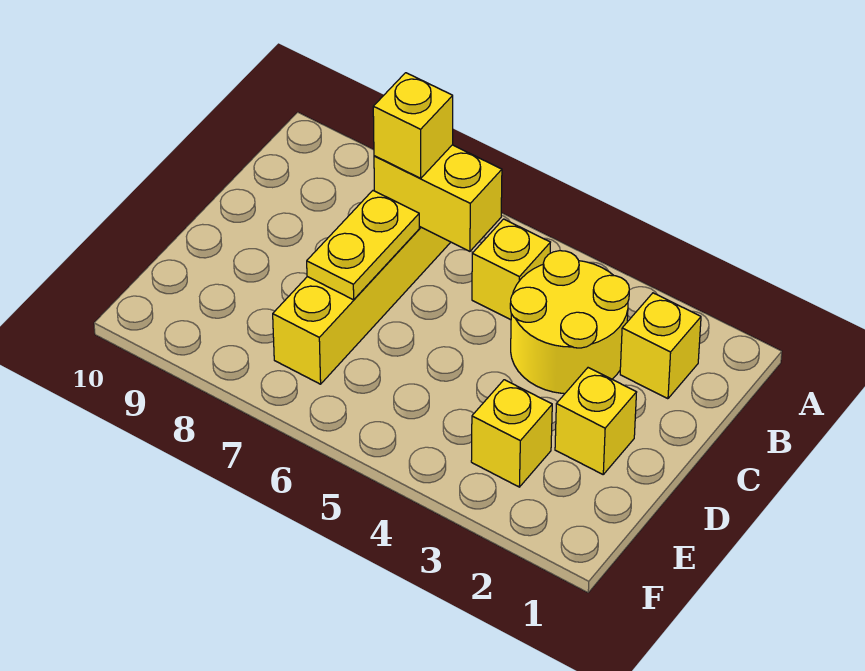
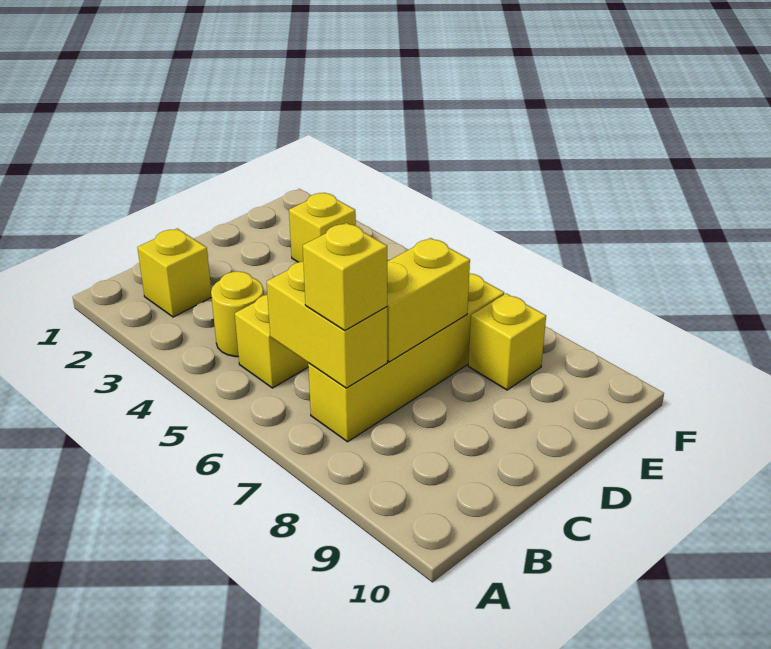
yellow round brick B3:C4 level 1 -> yellow round brick B4 level 1
yellow plate C7:D7 level 2 -> yellow brick C7:D7 level 2
yellow brick D2 level 1 -> yellow brick E8 level 1

